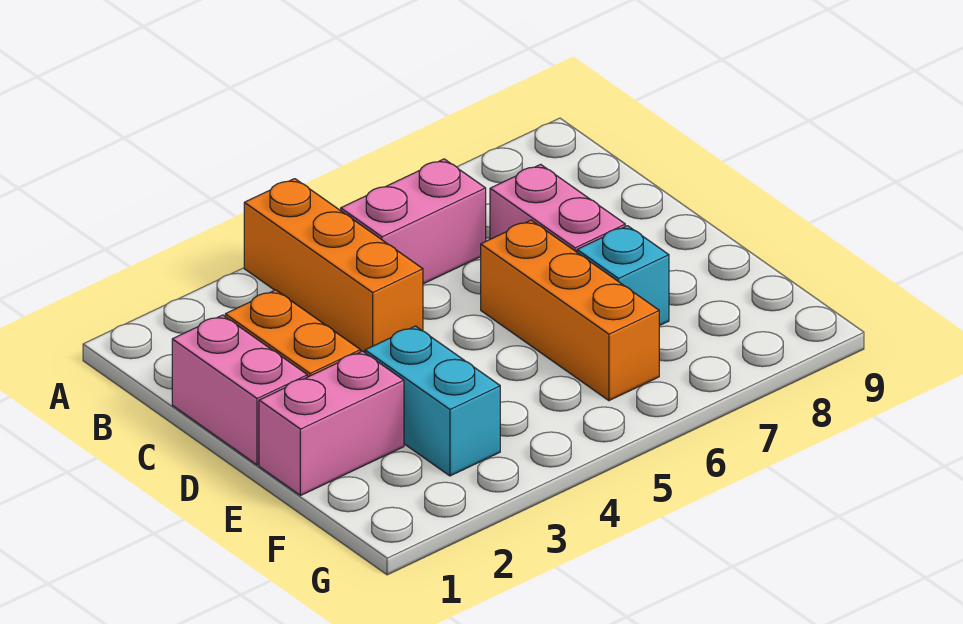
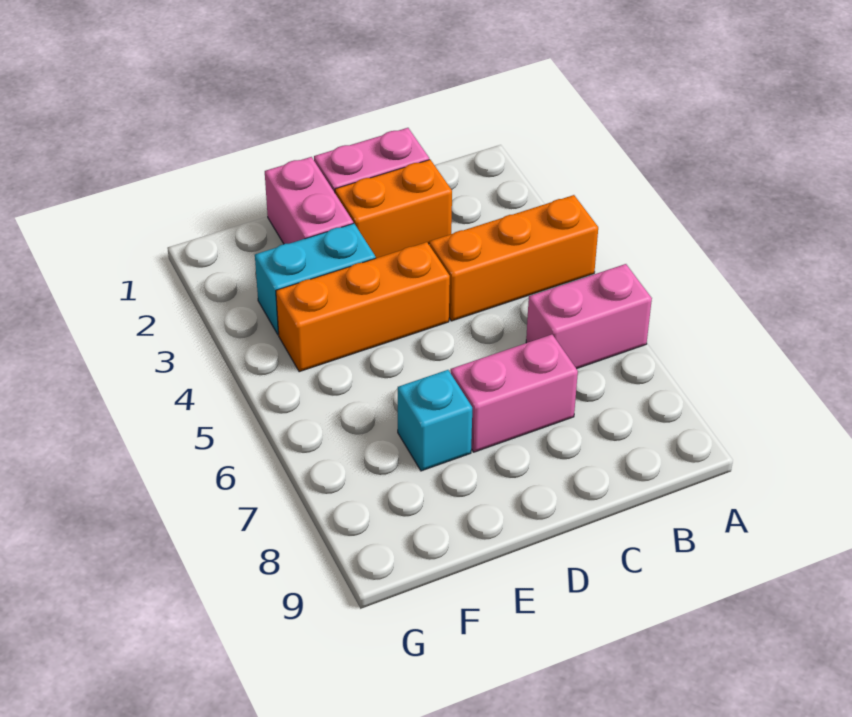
pink brick B5:B6 level 1 -> pink brick A6:B6 level 1
orange brick D6:F6 level 1 -> orange brick D4:F4 level 1

